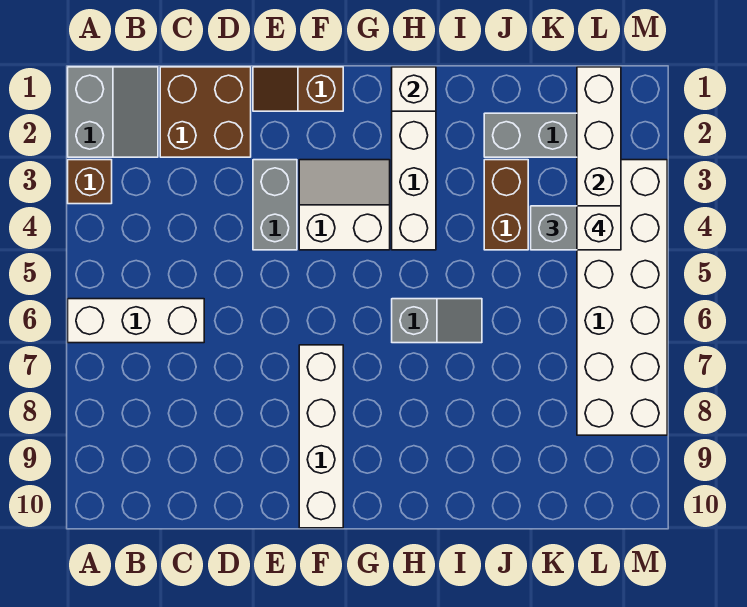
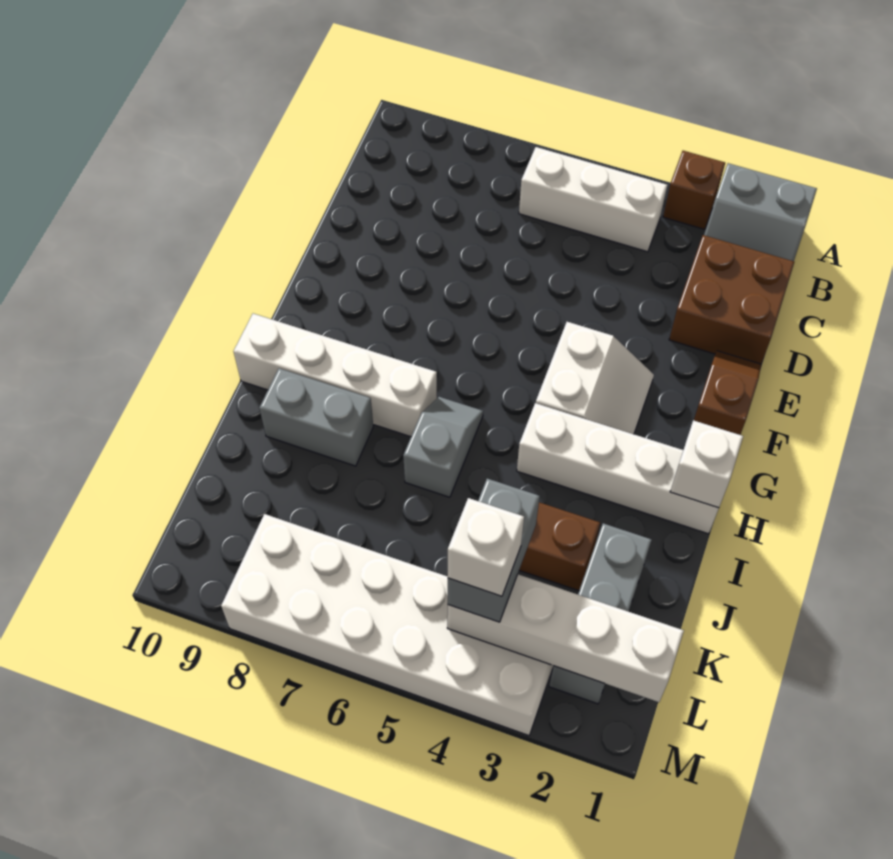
white brick A6:C6 level 1 -> white brick B4:B6 level 1
grey brick E3:E4 level 1 -> grey brick I8:I9 level 1
white brick F7:F10 level 1 -> white brick H7:H10 level 1
grey slope H6:I6 level 1 top H -> grey slope H6:I6 level 1 top I

